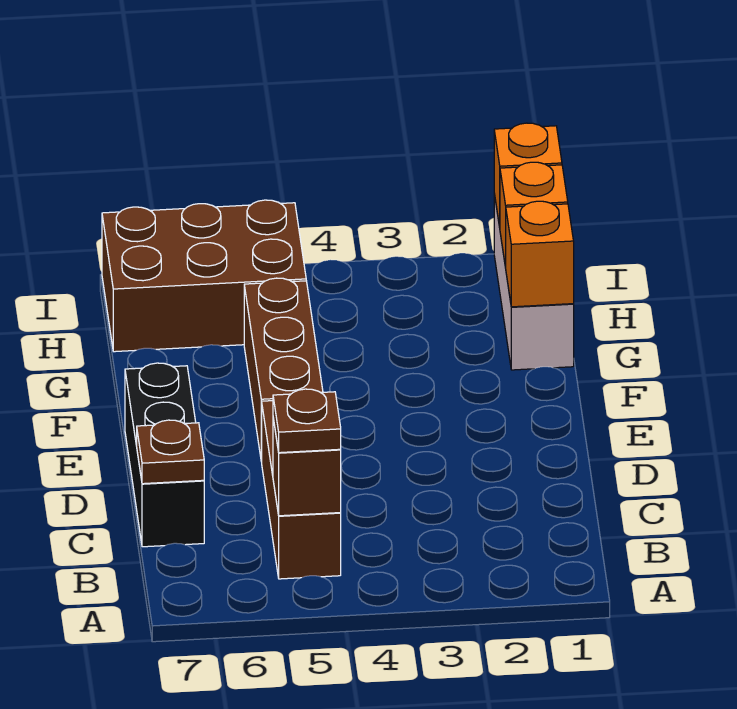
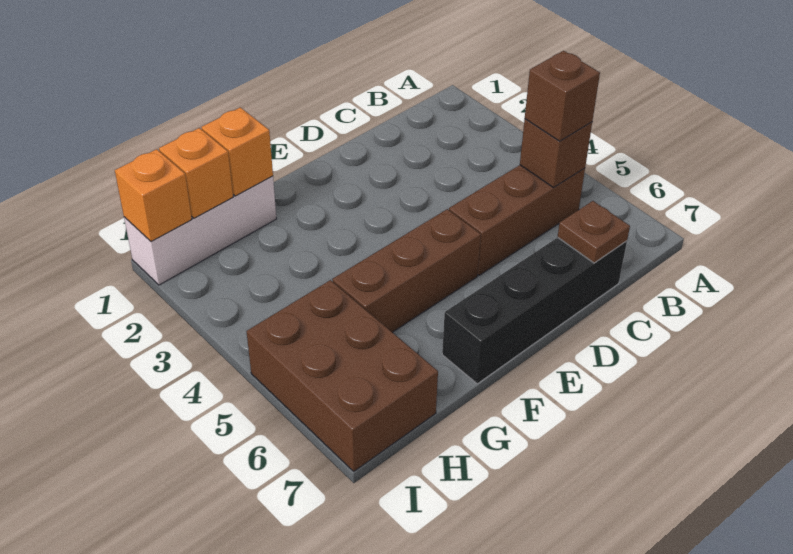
brown plate B5 level 3 -> brown brick B5 level 3
black brick C7:E7 level 1 -> black brick C7:F7 level 1

